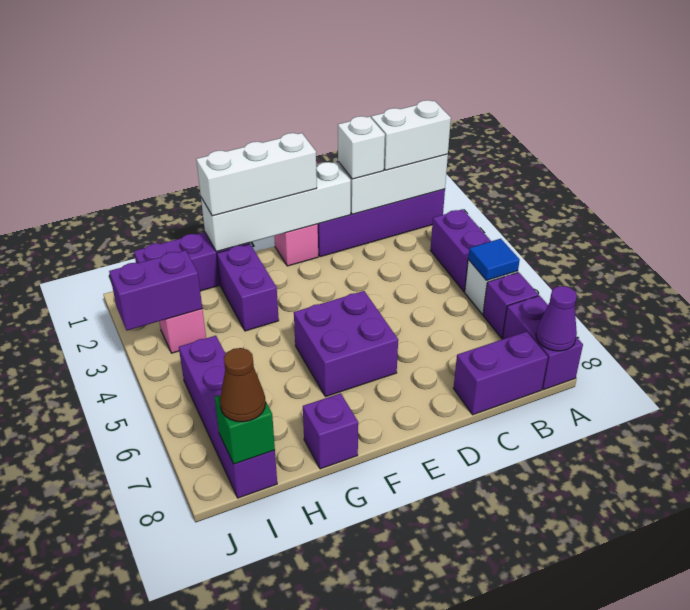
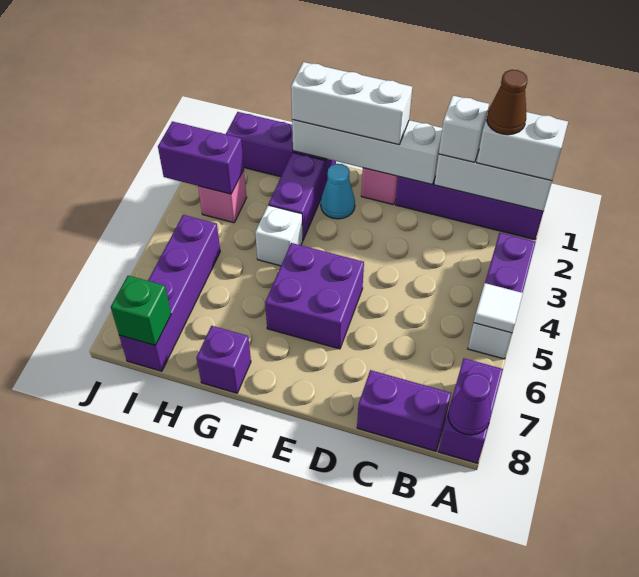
blue tile A5 level 2 -> white tile A5 level 2
purple brick A6 level 1 -> none
none -> cyan cone F2 level 1
none -> white brick G4 level 1
brown cone I8 level 3 -> brown cone B1 level 4

